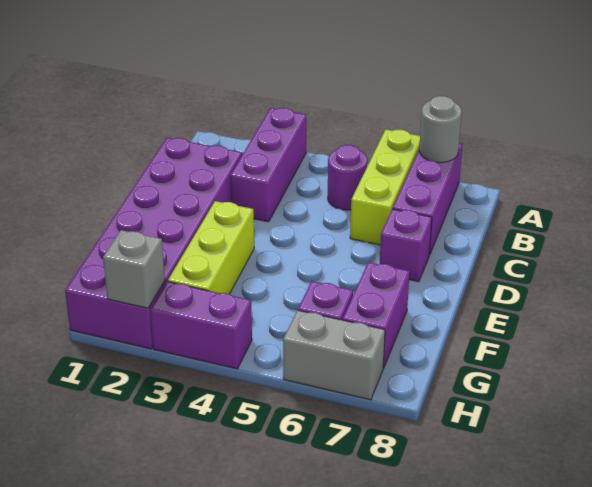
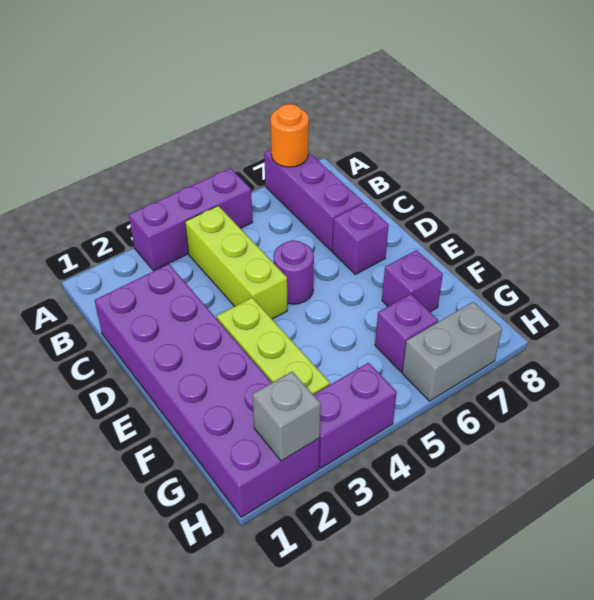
purple brick A3:C3 level 1 -> purple brick A3:A5 level 1
lime brick A6:C6 level 1 -> lime brick B4:D4 level 1
grey round brick A7 level 2 -> orange round brick A7 level 2
purple round brick B5 level 1 -> purple round brick D5 level 1
purple brick F7:G7 level 1 -> purple brick F7 level 1

